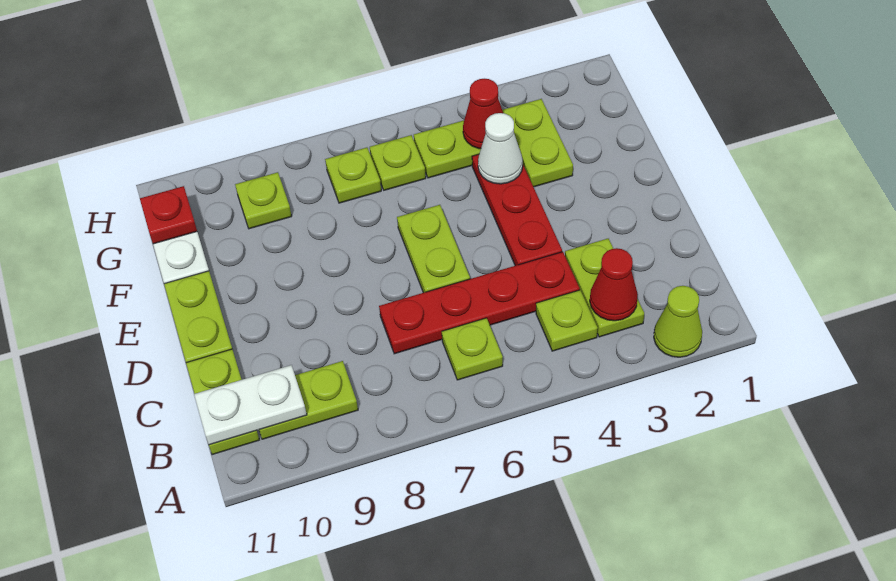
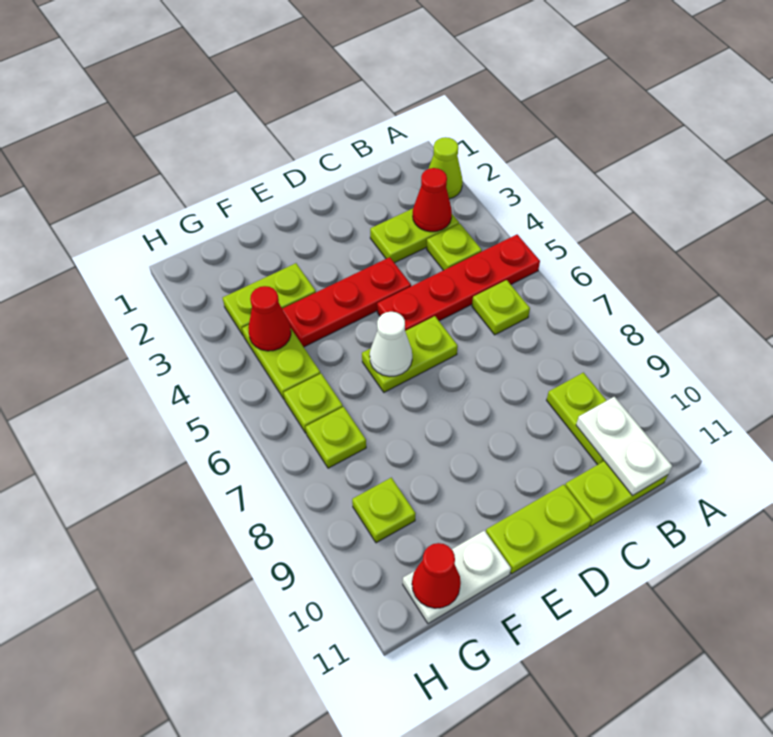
red plate C4:C7 level 1 -> red plate A5:D5 level 1
white cone F4 level 2 -> white cone E6 level 2
red plate G11 level 2 -> red cone G11 level 2

